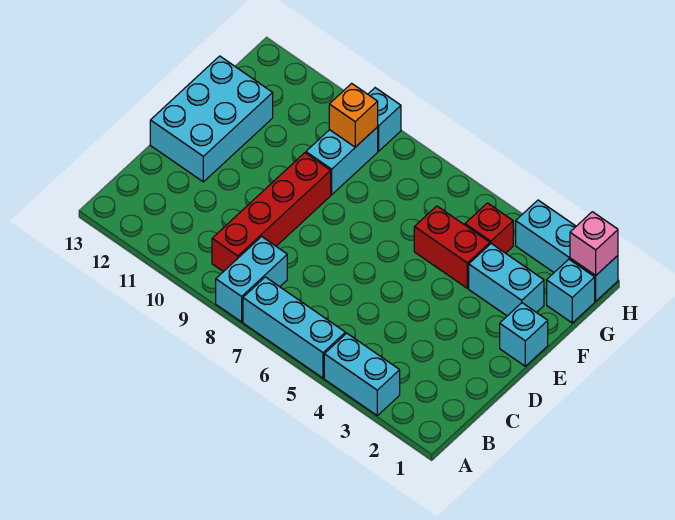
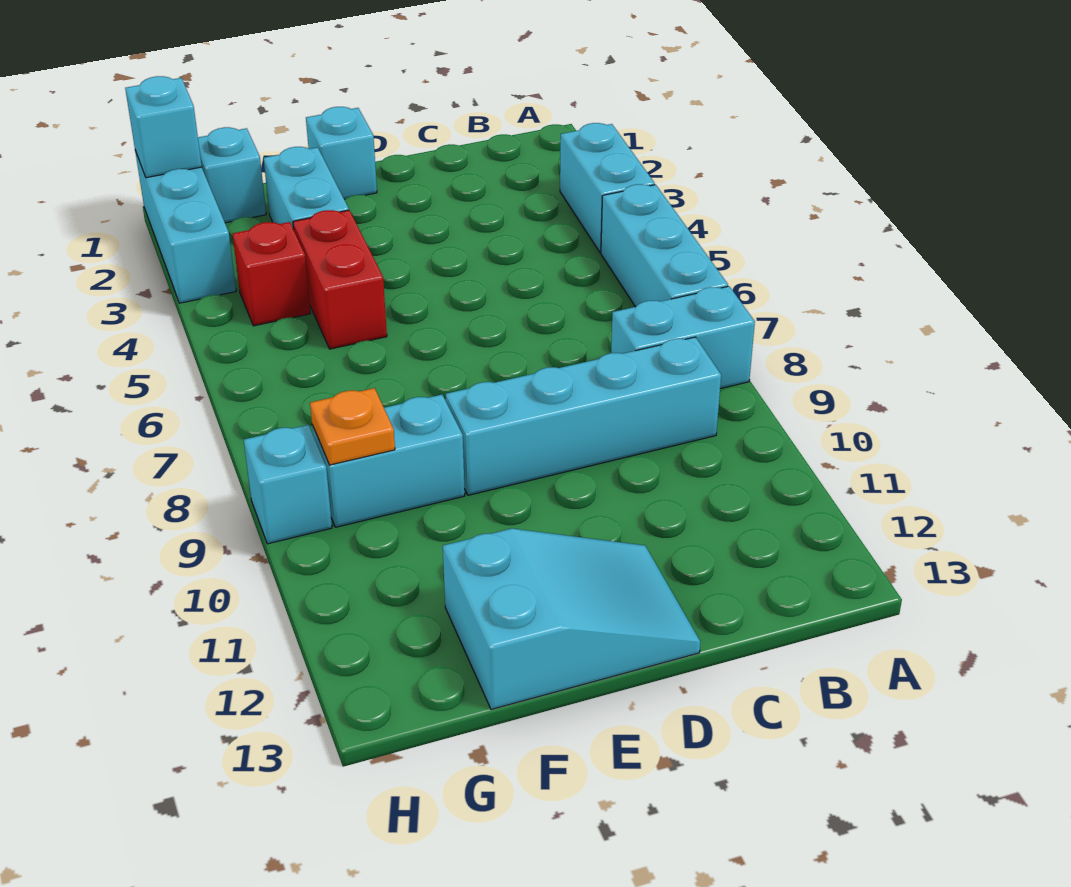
red brick B9:E9 level 1 -> cyan brick B9:E9 level 1
cyan brick D12:F13 level 1 -> cyan slope D12:F13 level 1 top F
orange brick G9 level 2 -> orange plate G9 level 2
pink brick H1 level 2 -> cyan brick H1 level 2

